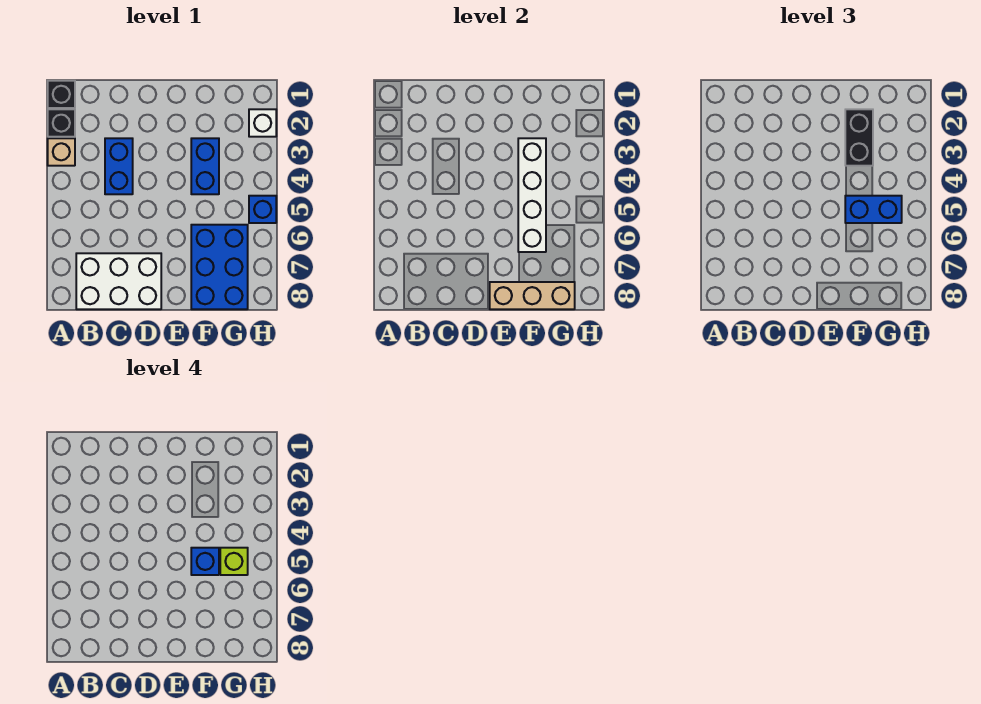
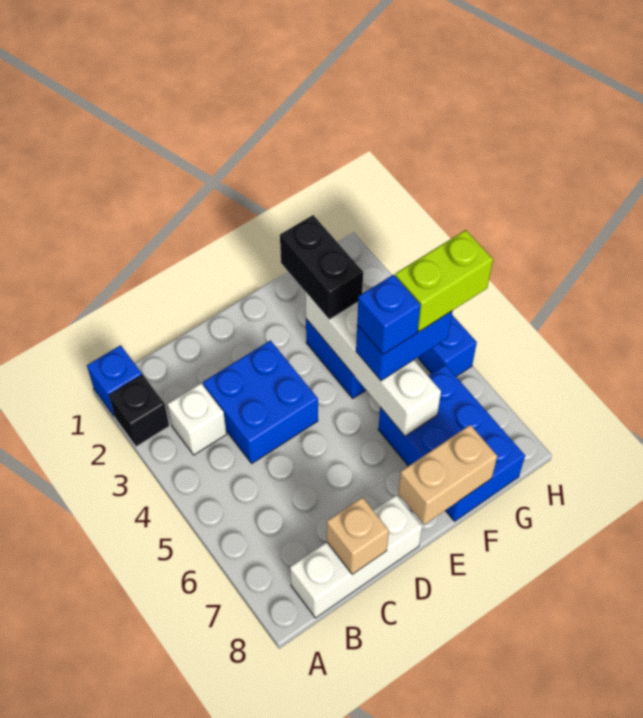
black brick A1 level 1 -> blue brick A1 level 1
tan brick A3 level 1 -> tan brick C8 level 2
white brick B7:D8 level 1 -> white brick B8:D8 level 1
blue brick C3:C4 level 1 -> blue brick C3:D4 level 1
tan brick E8:G8 level 2 -> tan brick E8:F8 level 2
lime brick G5 level 4 -> lime brick G5:H5 level 4
white brick H2 level 1 -> white brick B3 level 1

